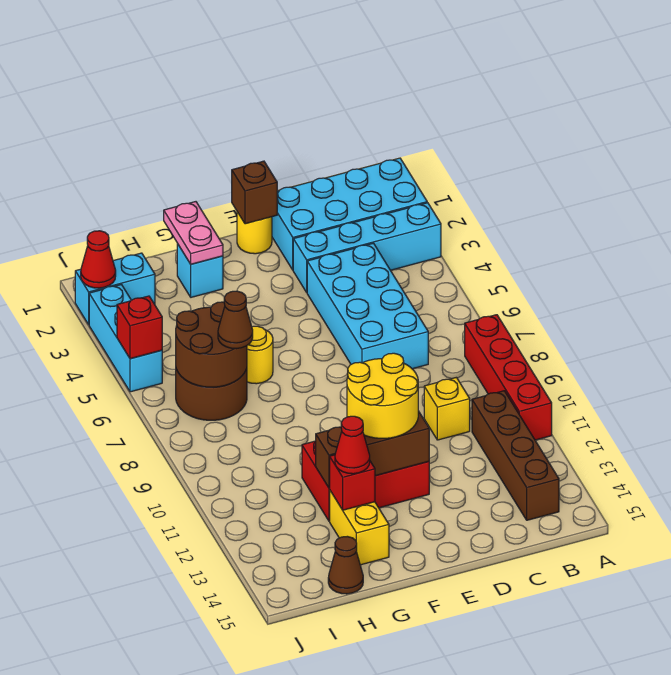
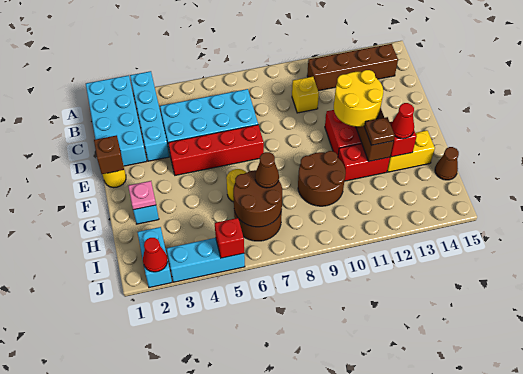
red brick A8:A11 level 1 -> red brick E4:E7 level 1
pink plate G1:G2 level 2 -> pink plate G2 level 2
none -> brown round brick G9:H10 level 1
none -> brown plate G12 level 3

